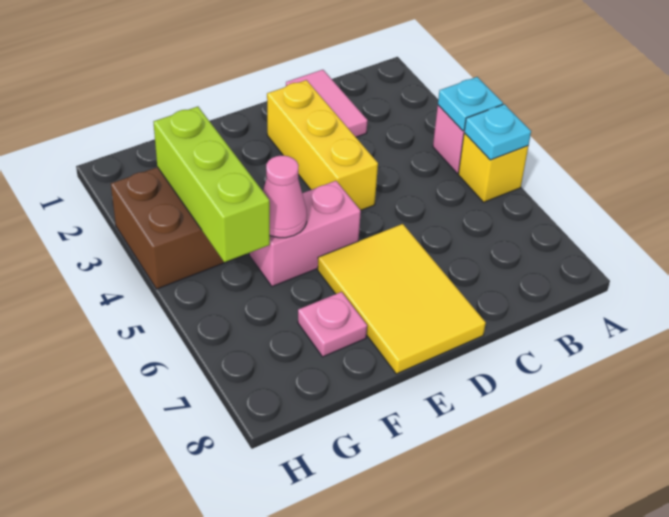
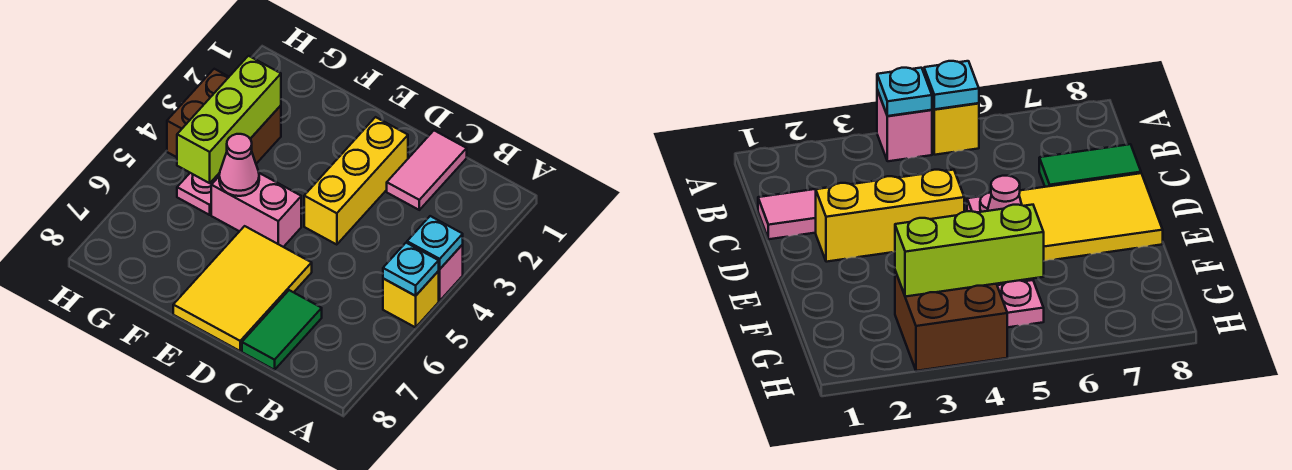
none -> green tile C7:C8 level 1
pink plate F7 level 1 -> pink plate G5 level 1

